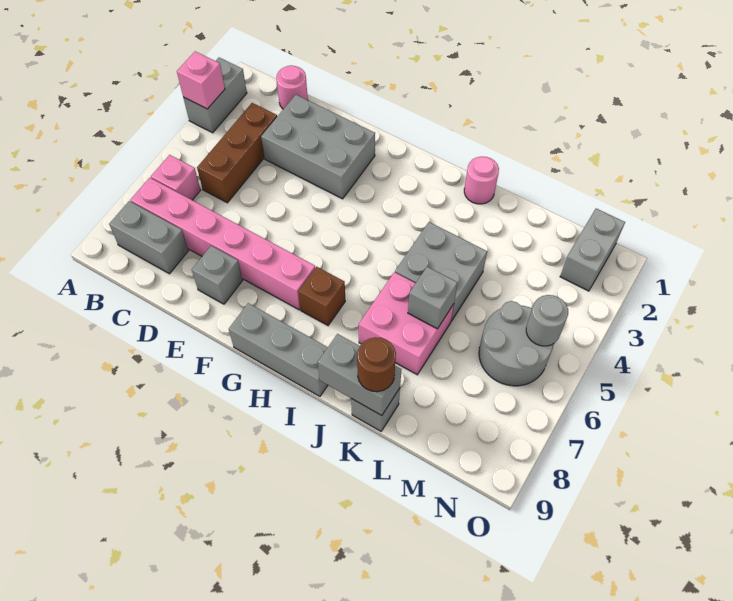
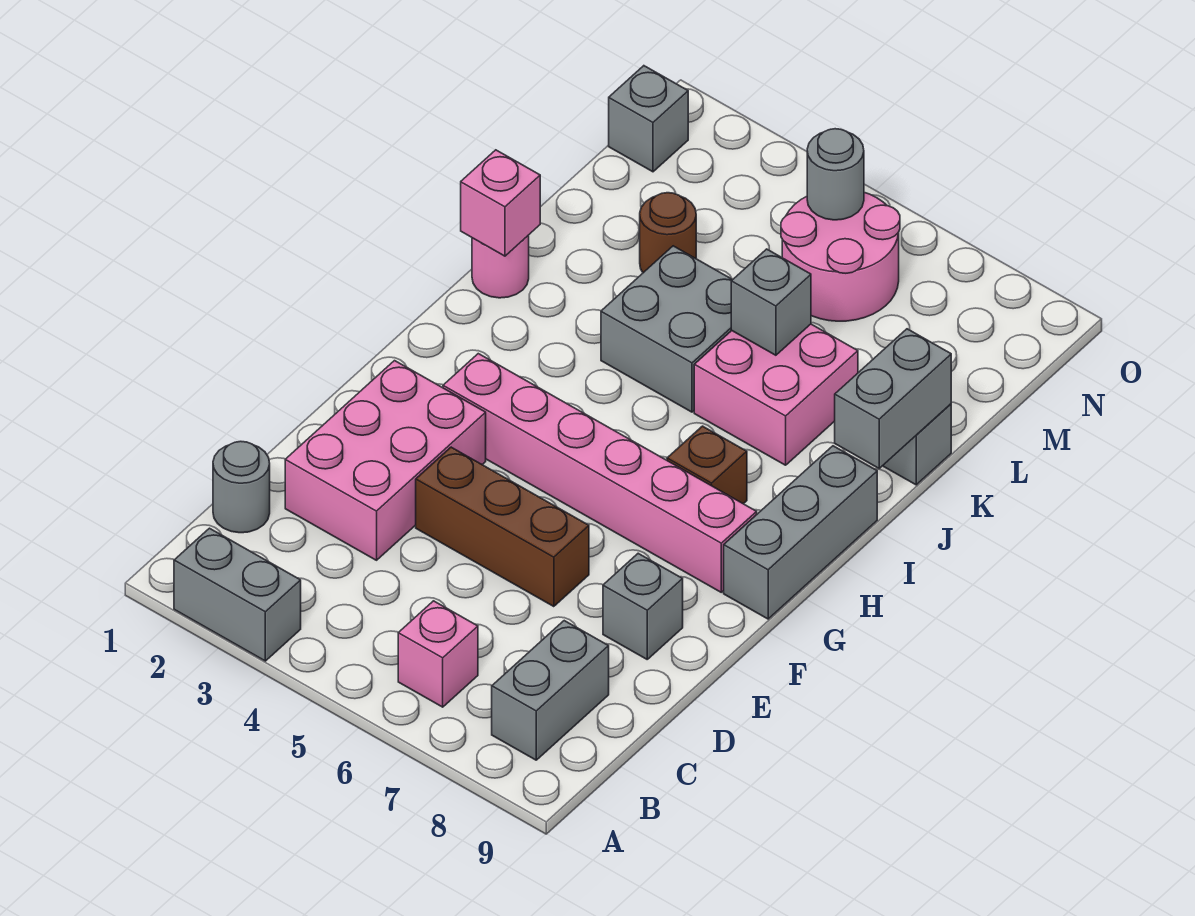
pink brick A3 level 2 -> pink brick J1 level 2
pink brick B7:G7 level 1 -> pink brick G3:G8 level 1
pink round brick C1 level 1 -> grey round brick C1 level 1
brown brick C3:C5 level 1 -> brown brick E4:E6 level 1
grey brick D2:F3 level 1 -> pink brick D2:F3 level 1
brown round brick K9 level 3 -> brown round brick L3 level 1
grey round brick M5:N6 level 1 -> pink round brick M5:N6 level 1
grey brick N1:N2 level 1 -> grey brick N1 level 1

